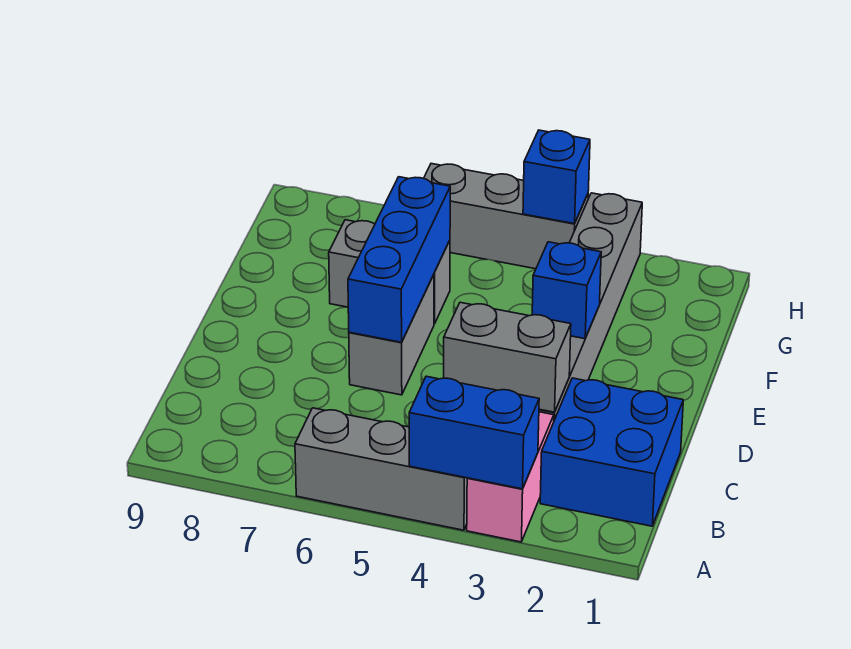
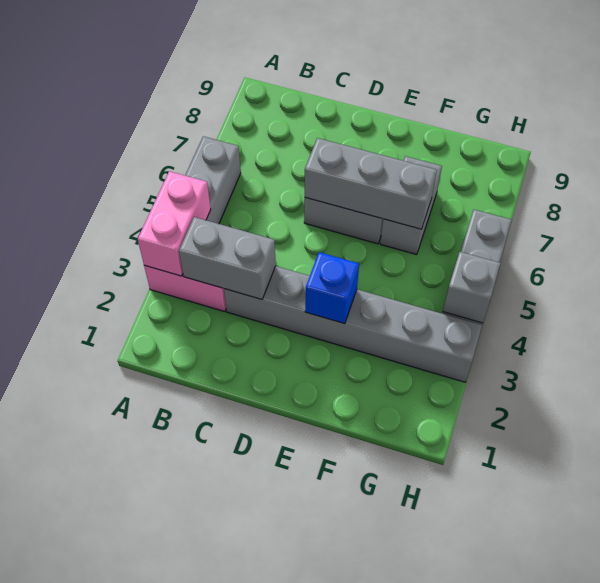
blue brick A3:A4 level 2 -> pink brick A3:A4 level 2
blue brick B1:C2 level 1 -> none
grey brick C3:C4 level 2 -> grey brick B3:C3 level 2
blue brick D6:F6 level 2 -> grey brick D6:F6 level 2
blue brick H4 level 2 -> grey brick H4 level 2

